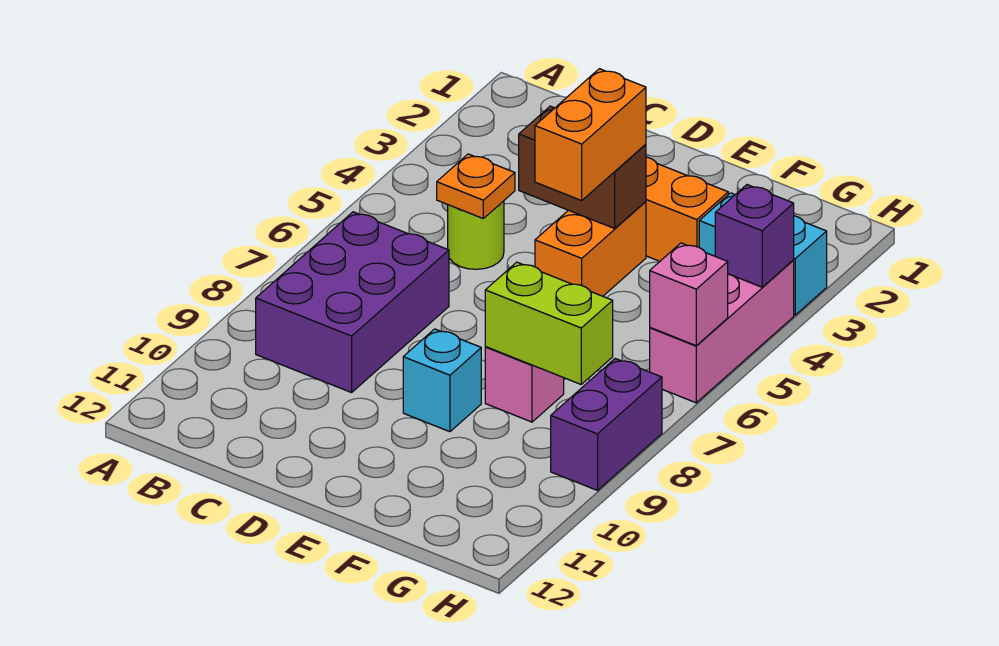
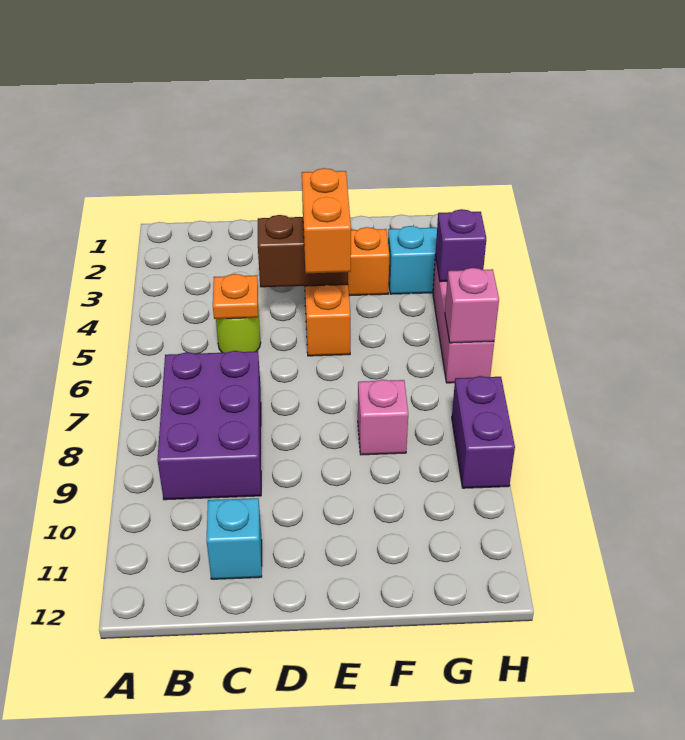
cyan brick E9 level 1 -> cyan brick C11 level 1
lime brick F8:G8 level 2 -> none

